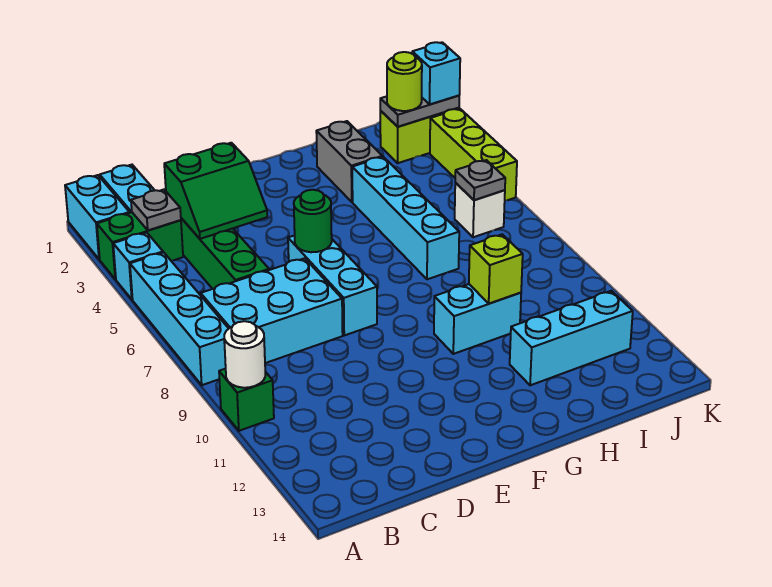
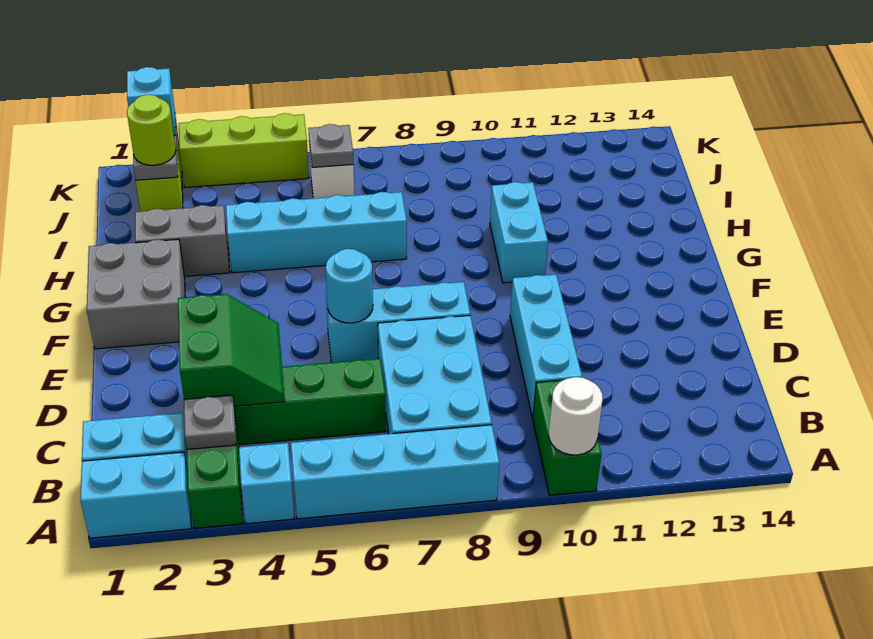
green brick A10 level 1 -> green brick A10:B10 level 1
green round brick E6 level 2 -> cyan round brick E6 level 2
none -> grey brick F1:G2 level 1
lime brick H10 level 2 -> none
cyan brick H12:J12 level 1 -> cyan brick C10:E10 level 1

